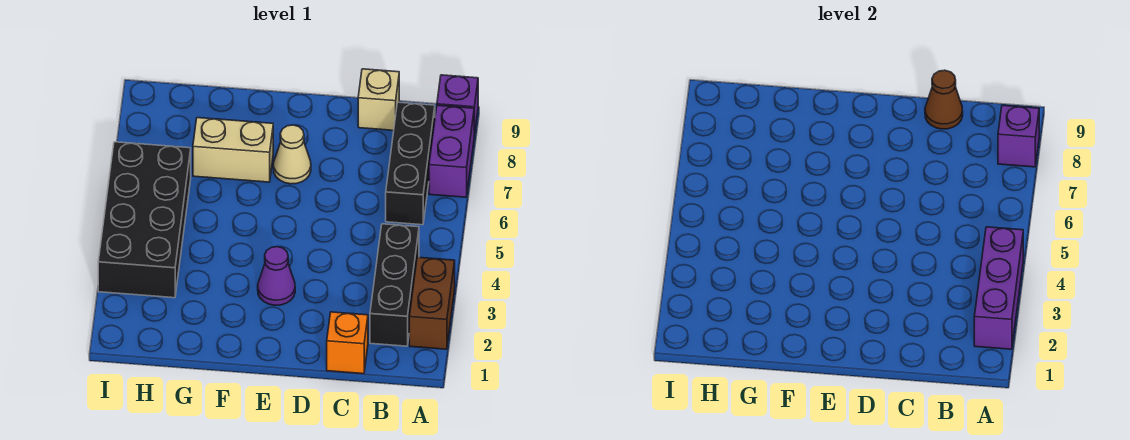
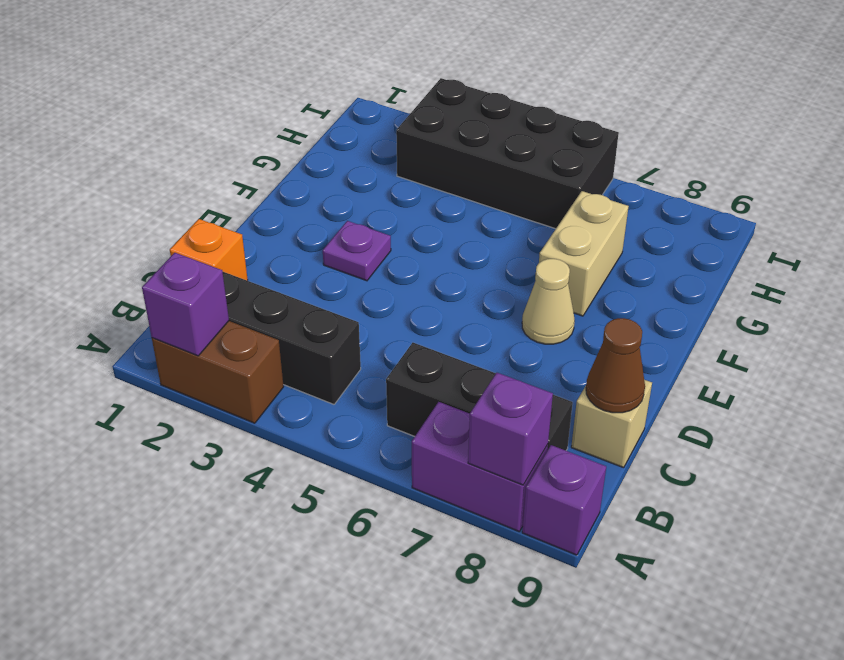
purple brick A2:A4 level 2 -> purple brick A2 level 2
purple cone E3 level 1 -> purple plate E3 level 1

